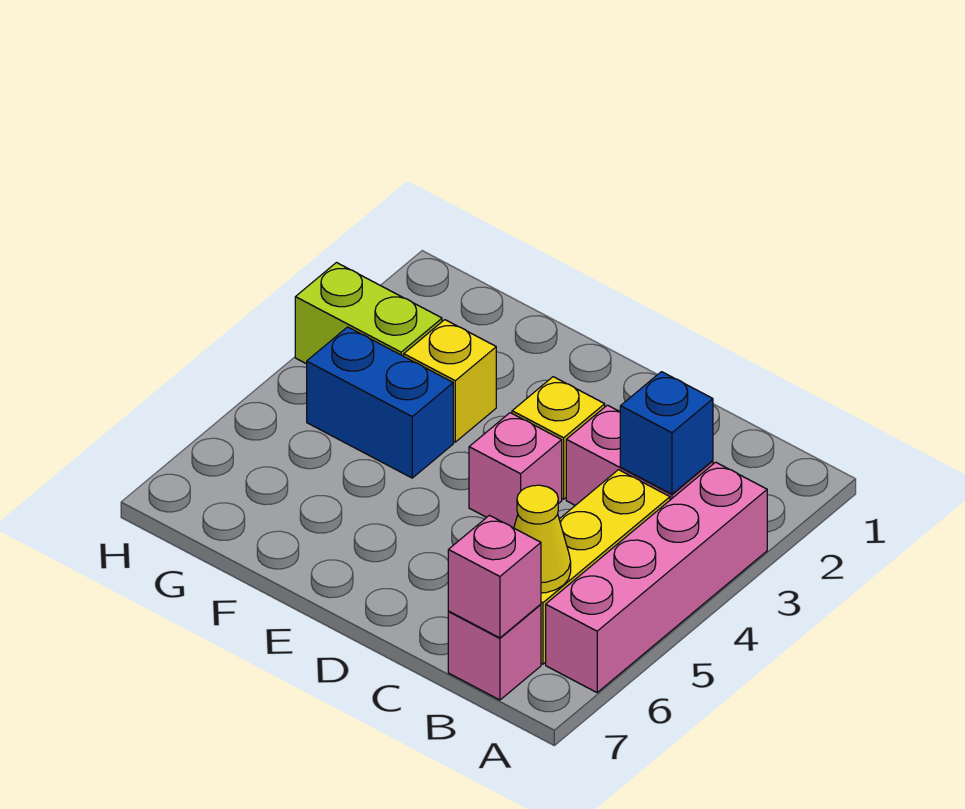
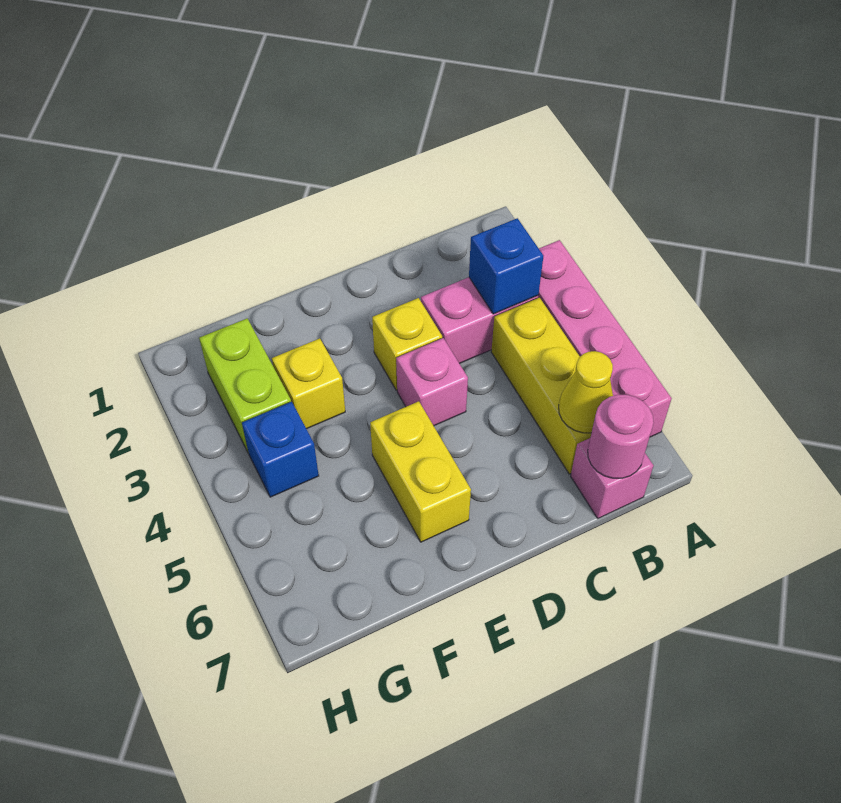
pink brick B7 level 2 -> pink round brick B7 level 2
none -> yellow brick E5:E6 level 1
blue brick F4:G4 level 1 -> blue brick G4 level 1
lime brick G3:H3 level 1 -> lime brick G2:G3 level 1

